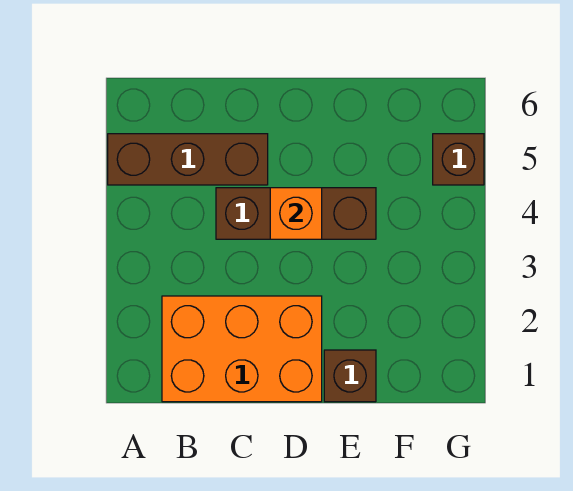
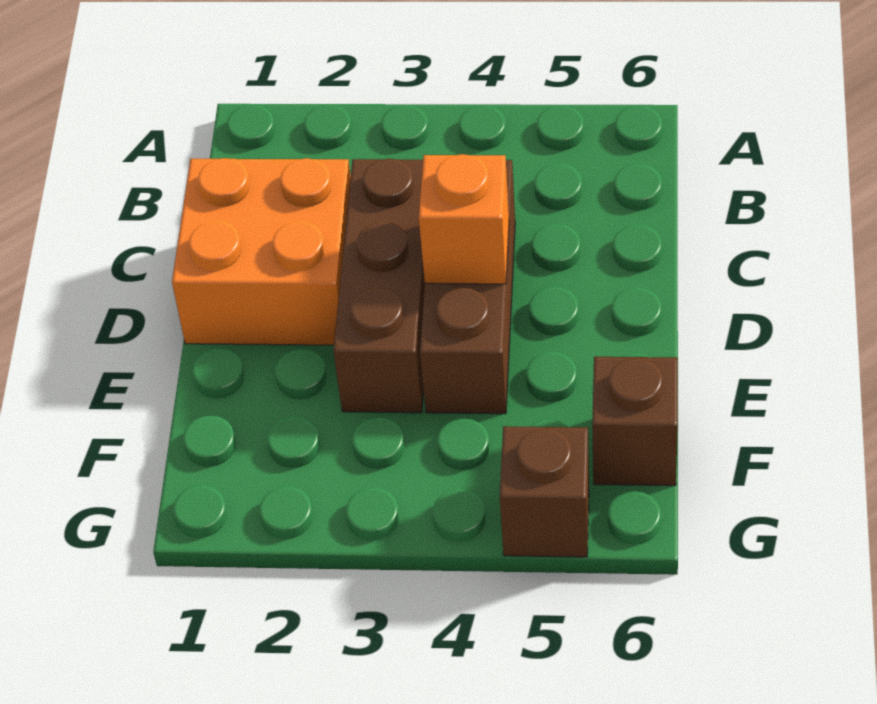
brown brick A5:C5 level 1 -> brown brick C3:E3 level 1
orange brick B1:D2 level 1 -> orange brick C1:D2 level 1
brown brick E1 level 1 -> brown brick F6 level 1

